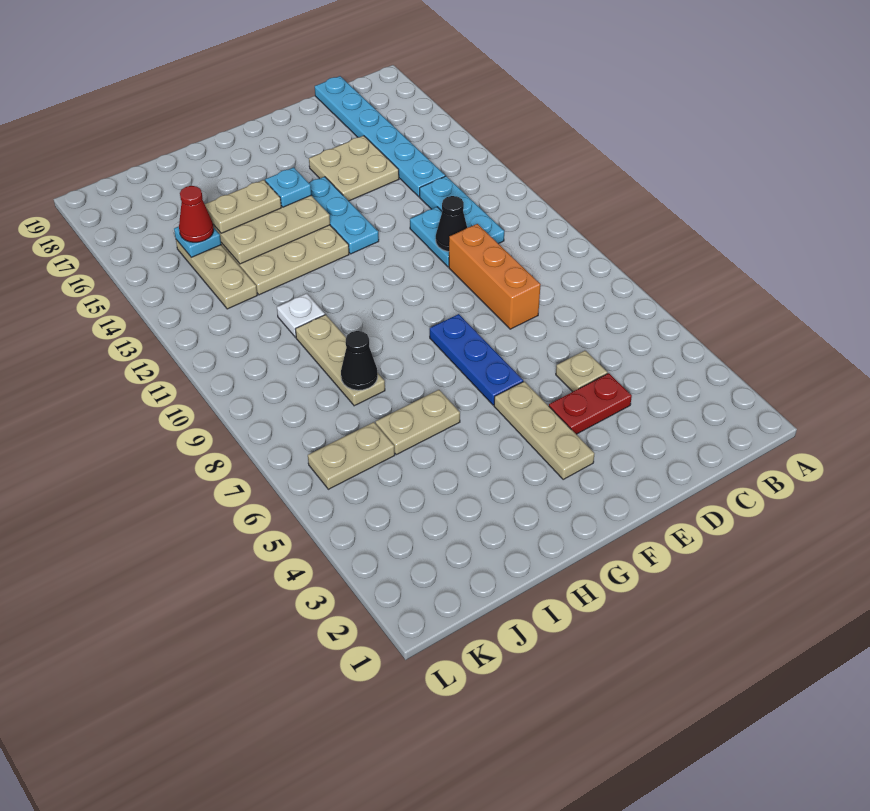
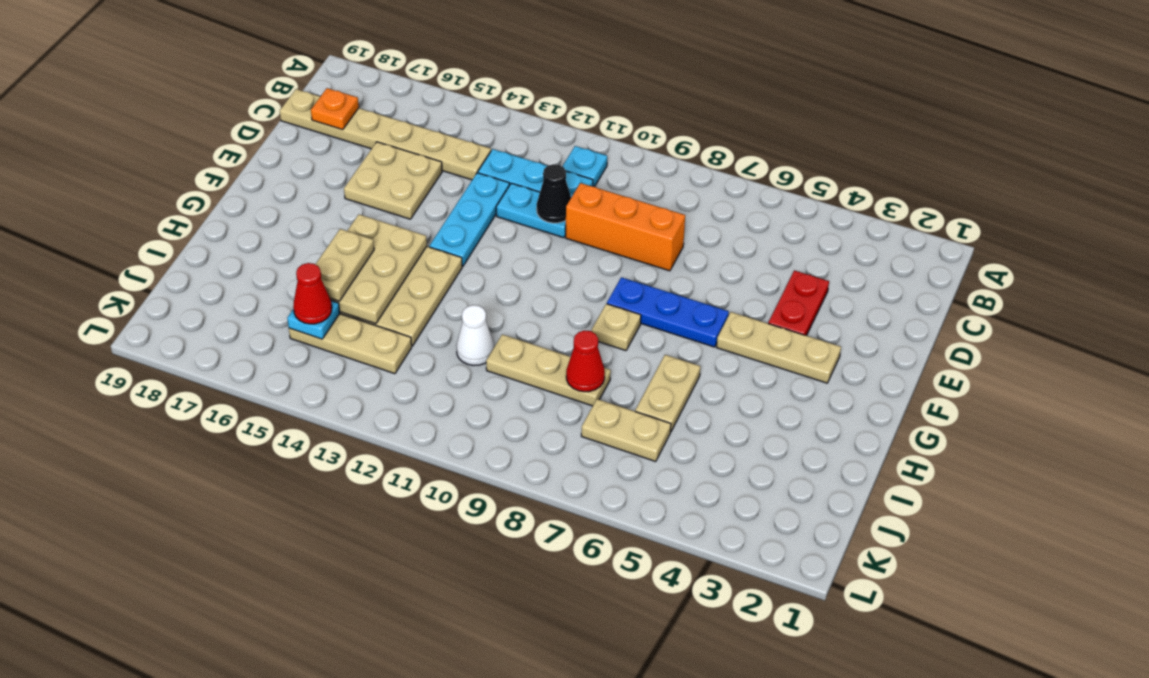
cyan plate C14:C19 level 1 -> tan plate C14:C19 level 1
none -> orange plate C18 level 2
tan plate D5 level 1 -> tan plate G8 level 1
cyan plate F13:F15 level 1 -> cyan plate D13:F13 level 1
cyan plate G15 level 3 -> cyan plate B11 level 1
black cone I8 level 2 -> red cone I8 level 2
white plate I11 level 1 -> white cone I11 level 1
tan plate J6:K6 level 1 -> tan plate J6:J7 level 1

